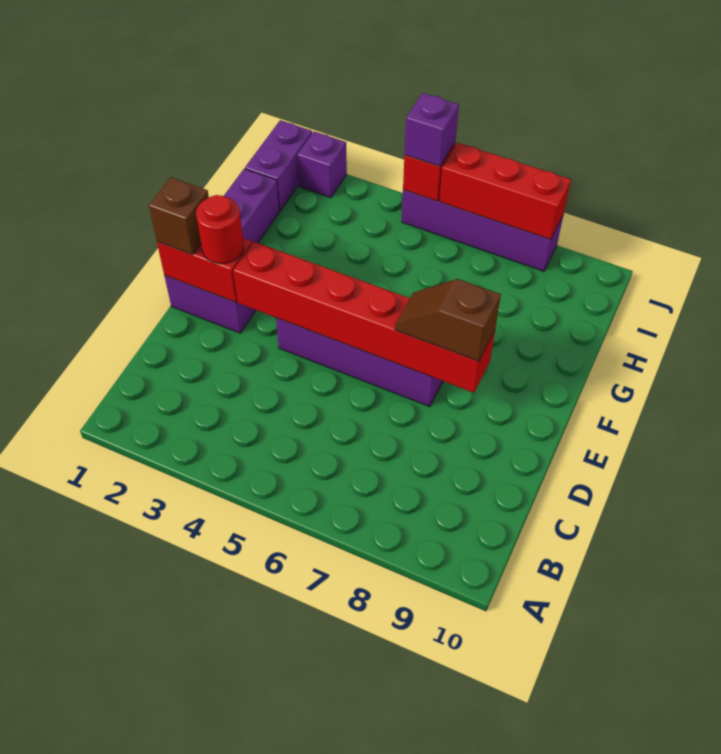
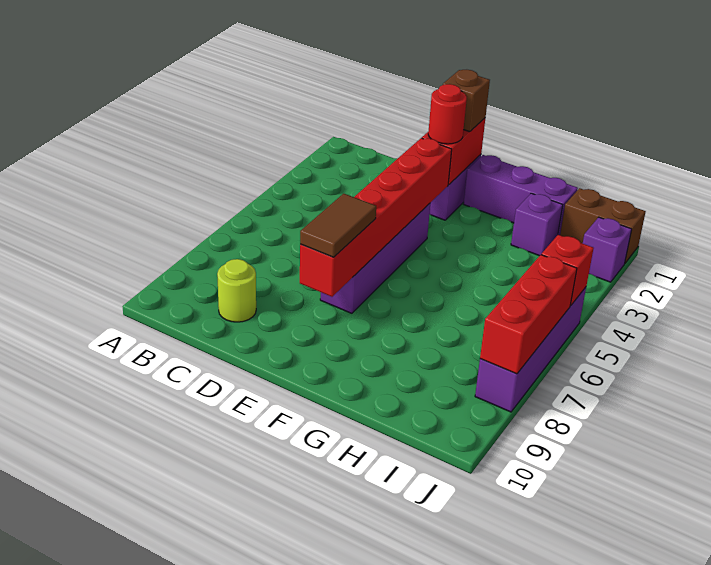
none -> lime round brick C9 level 1
brown slope E7:E8 level 3 top 8 -> brown tile E7:E8 level 3
purple brick I1:J1 level 1 -> brown brick I1:J1 level 1
purple brick J5 level 3 -> purple brick H2 level 1

